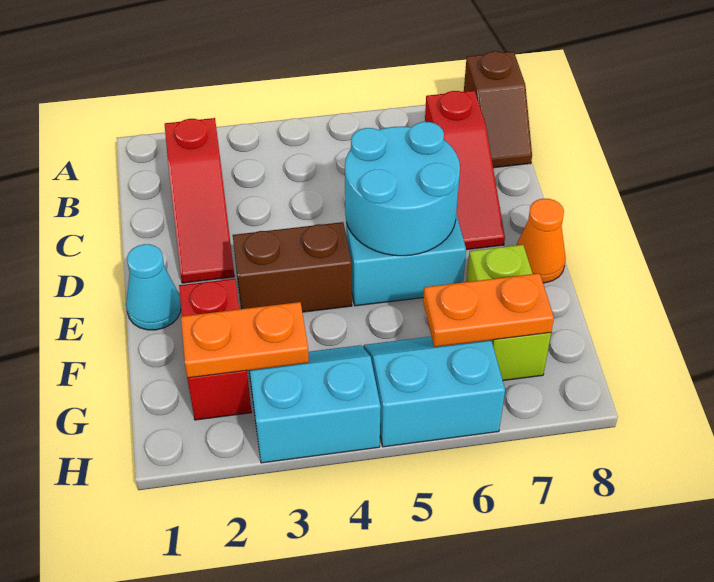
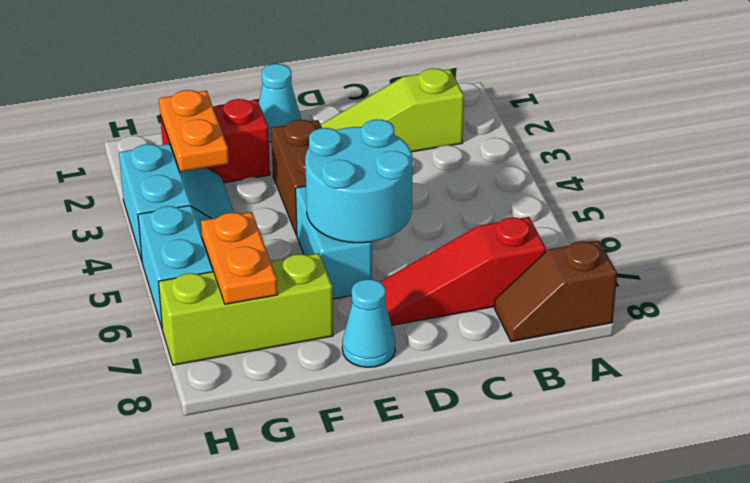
red slope B2:D2 level 1 top B -> lime slope B2:D2 level 1 top B
orange cone E8 level 1 -> cyan cone E8 level 1
lime brick F7:G7 level 1 -> lime brick F7:H7 level 1

